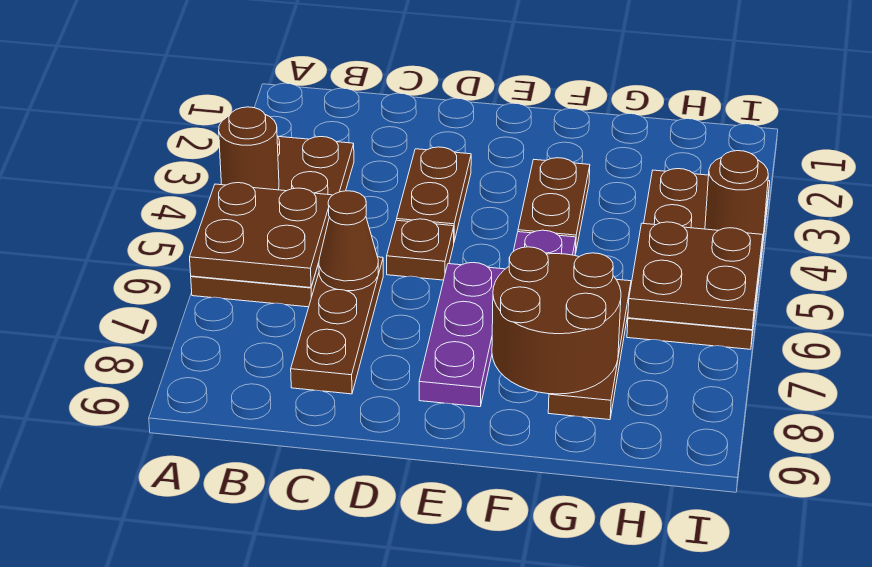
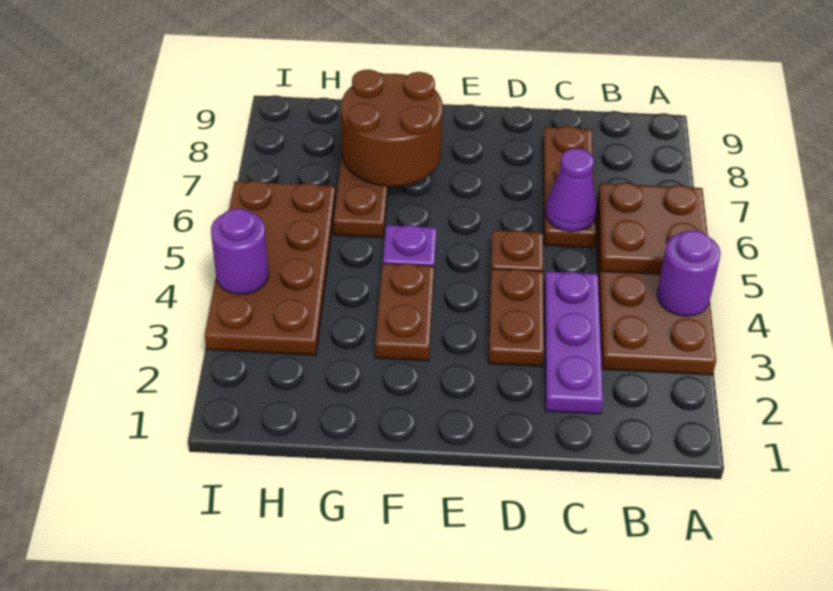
brown round brick A4 level 2 -> purple round brick A4 level 2
brown cone C6 level 2 -> purple cone C6 level 2
purple plate E6:E8 level 1 -> purple plate C2:C4 level 1
brown plate H5:I6 level 2 -> none
brown round brick I4 level 2 -> purple round brick I4 level 2

